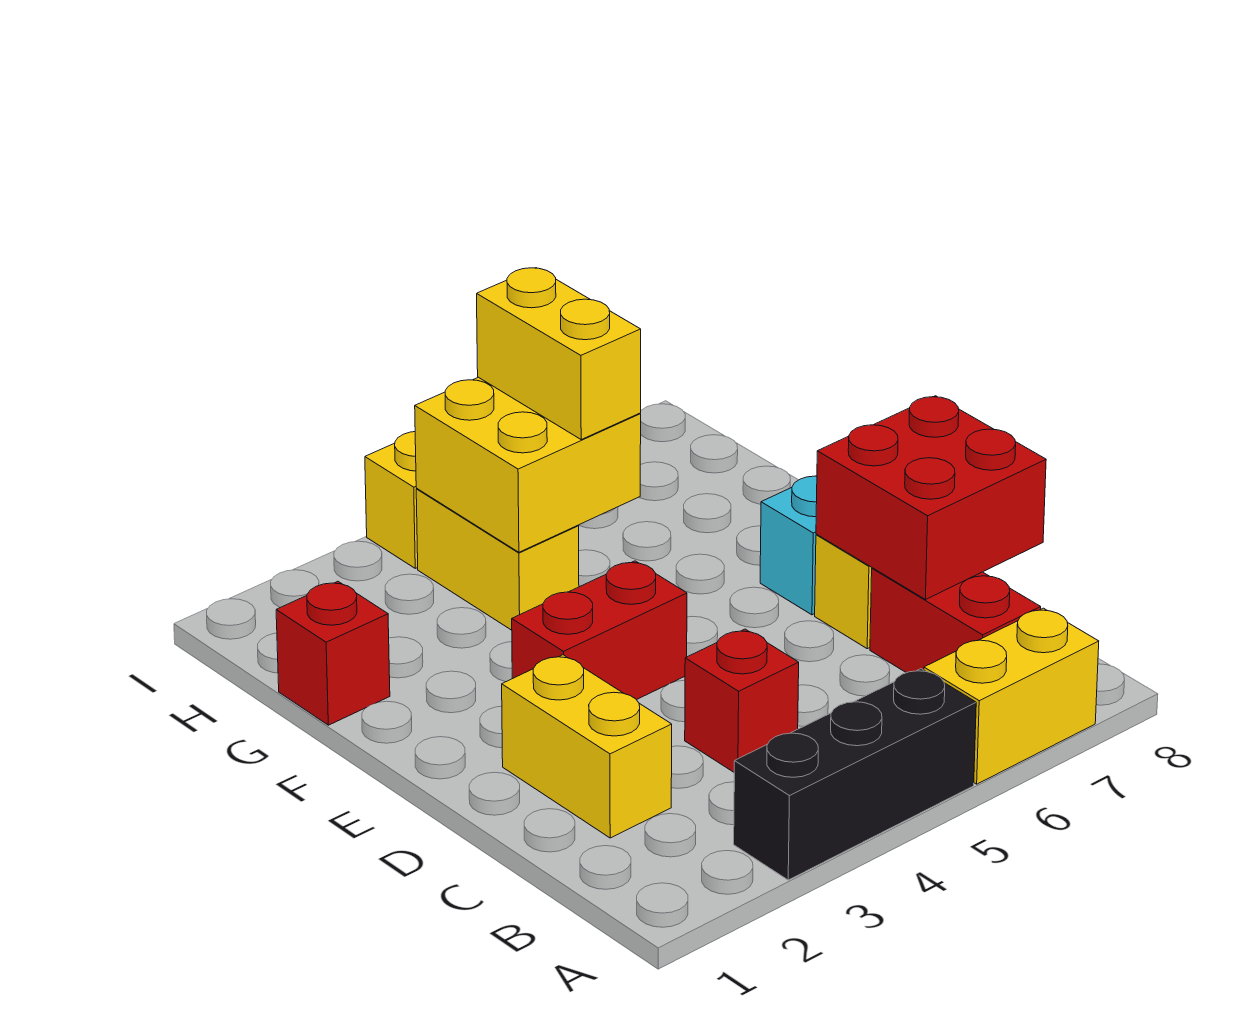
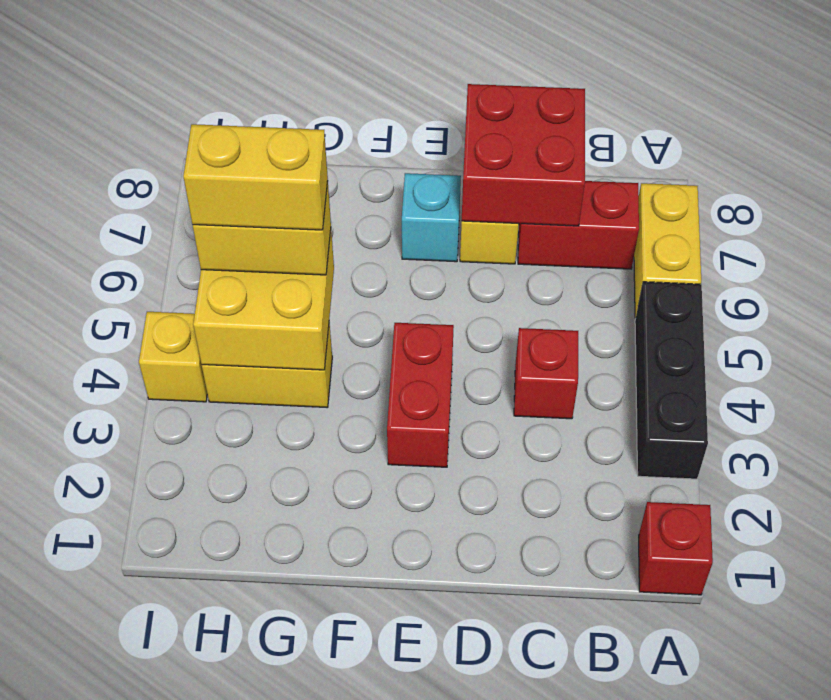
yellow brick C2:D2 level 1 -> yellow brick G5:H5 level 4
red brick G1 level 1 -> red brick A1 level 1

